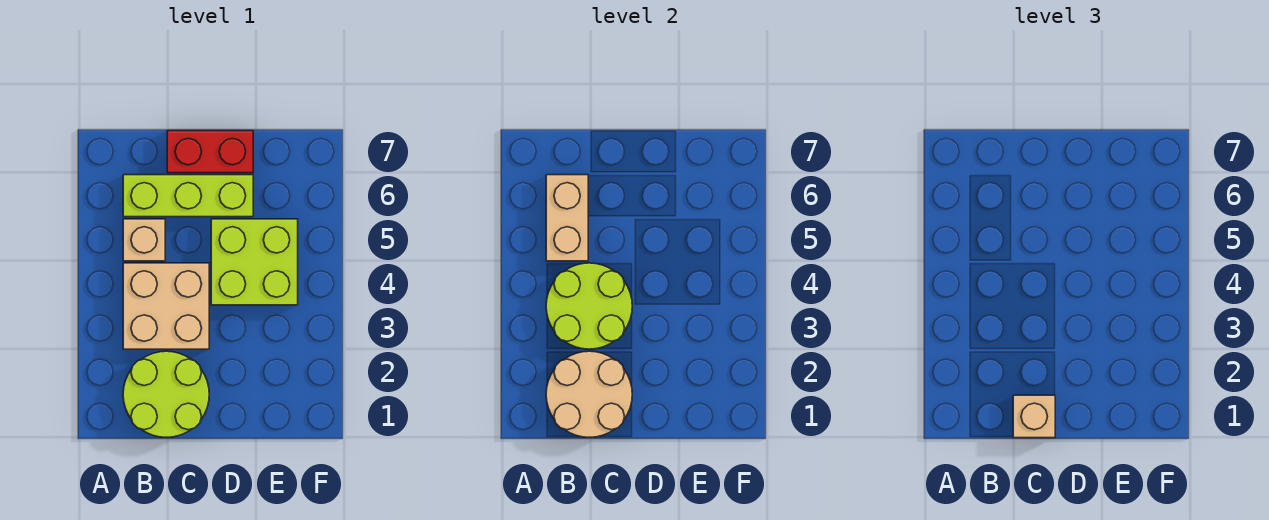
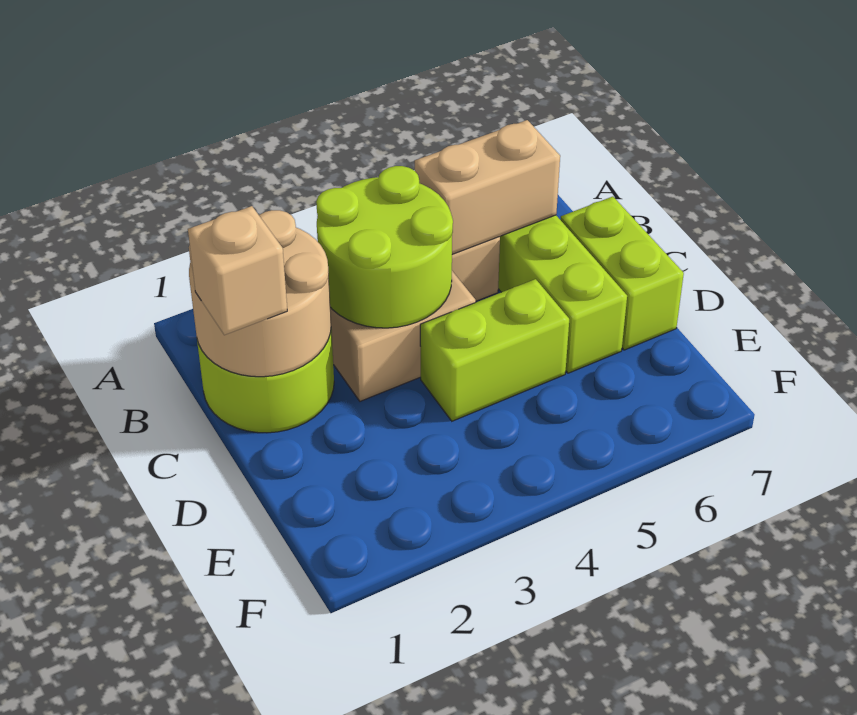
red brick C7:D7 level 1 -> lime brick C7:D7 level 1
lime brick D4:E5 level 1 -> lime brick D4:D5 level 1

